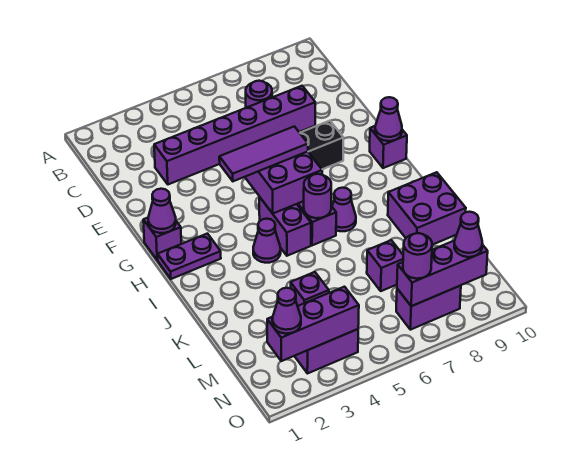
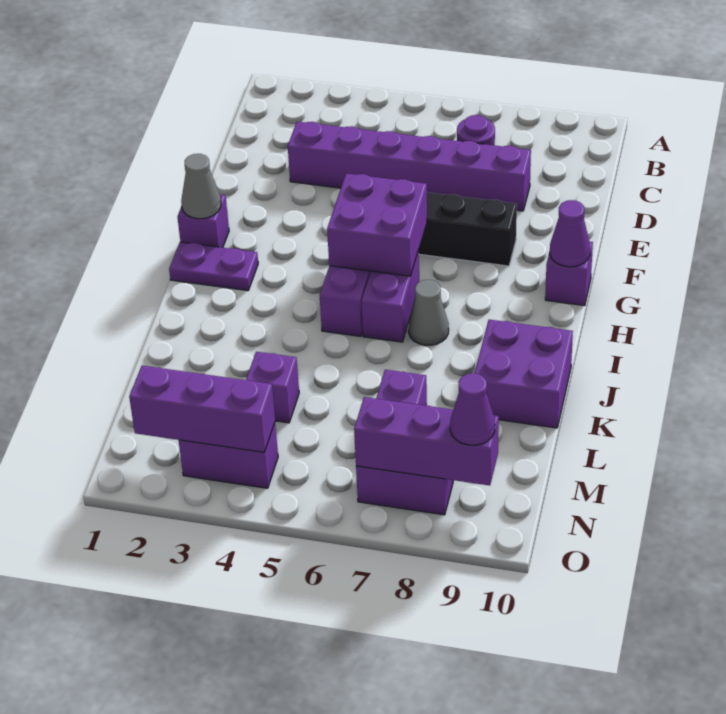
purple cone G1 level 2 -> grey cone G1 level 2
purple tile G4:G6 level 3 -> none
purple cone I4 level 1 -> none
purple round brick I6 level 2 -> none
purple cone I7 level 1 -> grey cone I7 level 1
purple cone N2 level 3 -> none
purple round brick N7 level 3 -> none

